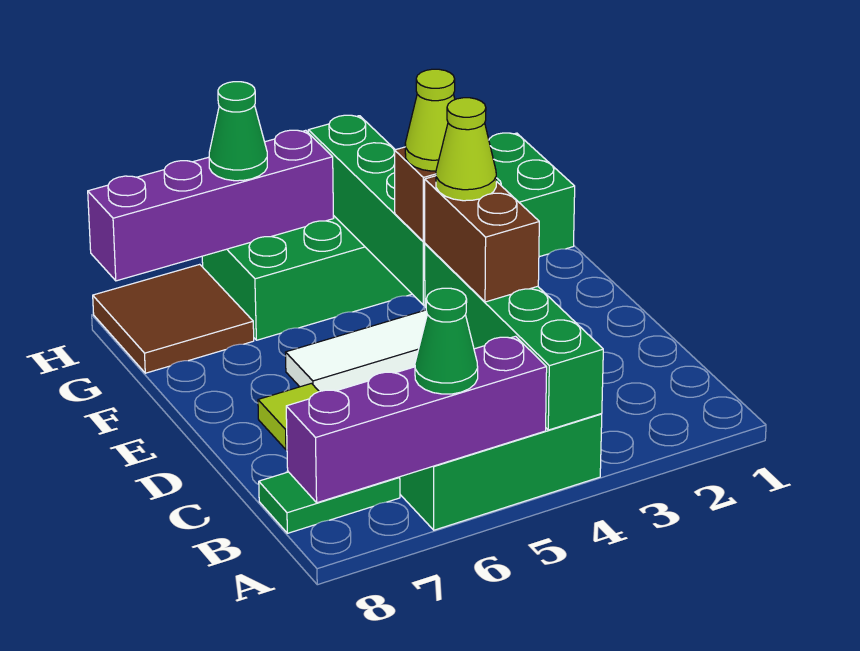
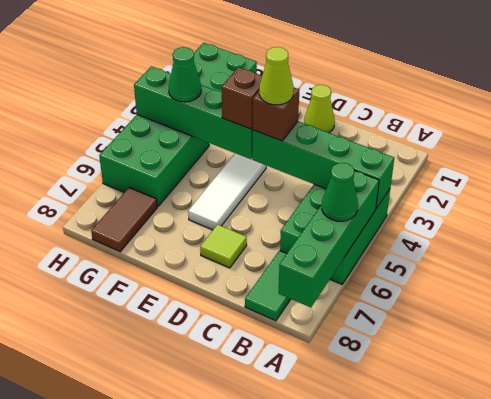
purple brick A5:A8 level 2 -> green brick A5:A8 level 2
brown brick C4:D4 level 3 -> brown brick D4 level 3
lime cone E4 level 4 -> lime cone D1 level 1
brown tile G7:H8 level 1 -> brown tile G7:G8 level 1
purple brick H5:H8 level 2 -> none
green cone H6 level 3 -> green cone G4 level 3

